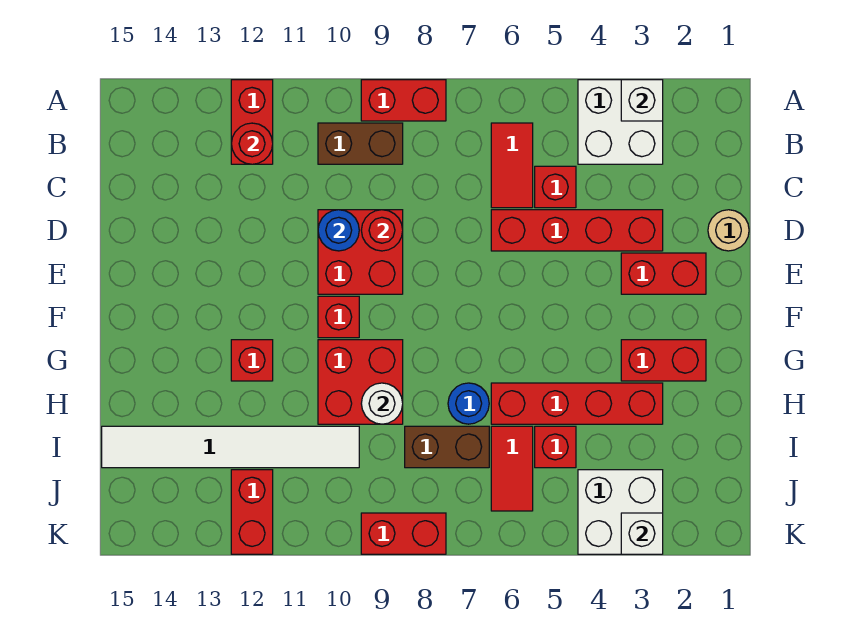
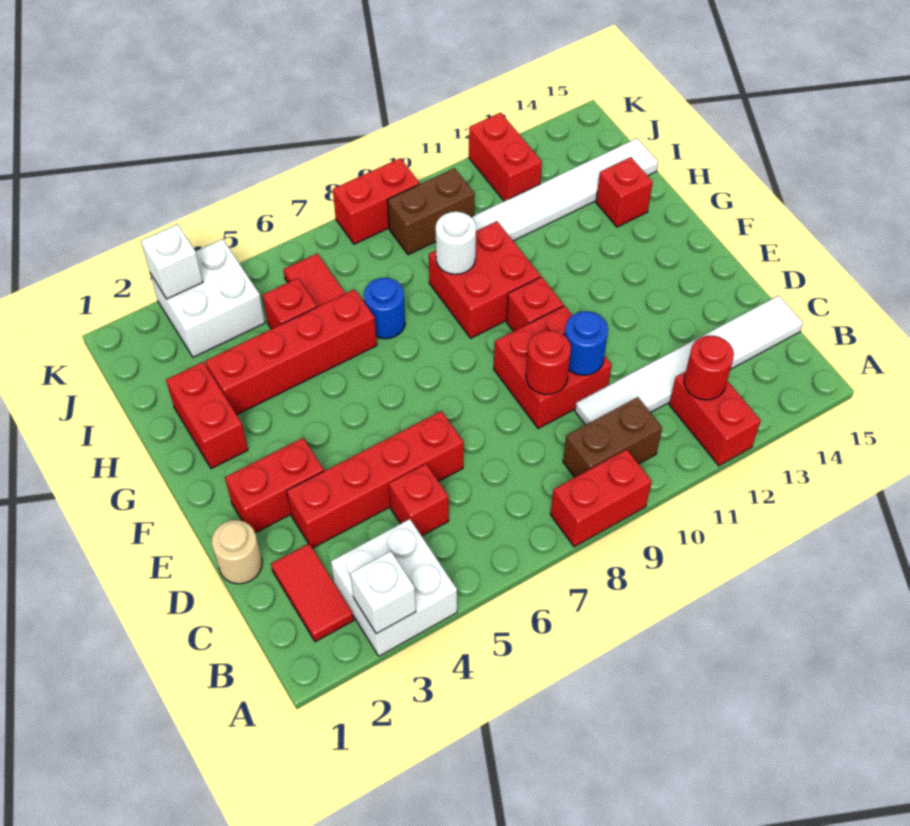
red tile B6:C6 level 1 -> red tile B2:C2 level 1
none -> white tile C10:C15 level 1
red brick G2:G3 level 1 -> red brick G2:H2 level 1
red brick G12 level 1 -> red brick H14 level 1
brown brick I7:I8 level 1 -> brown brick J9:J10 level 1

